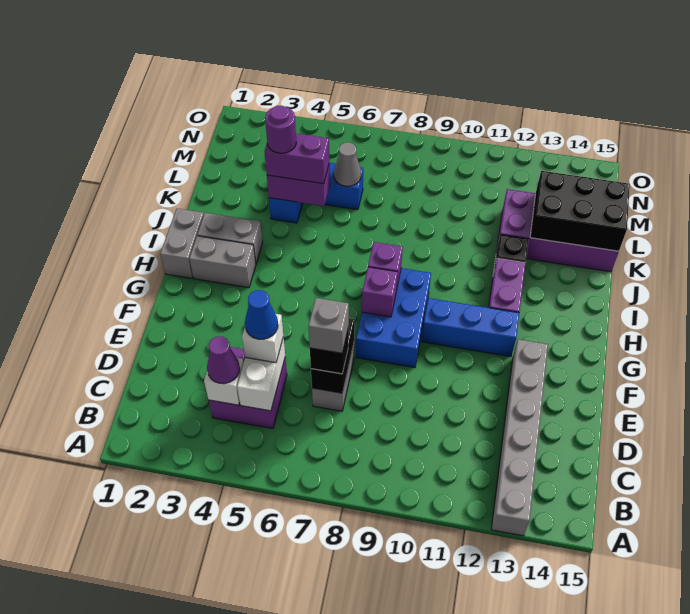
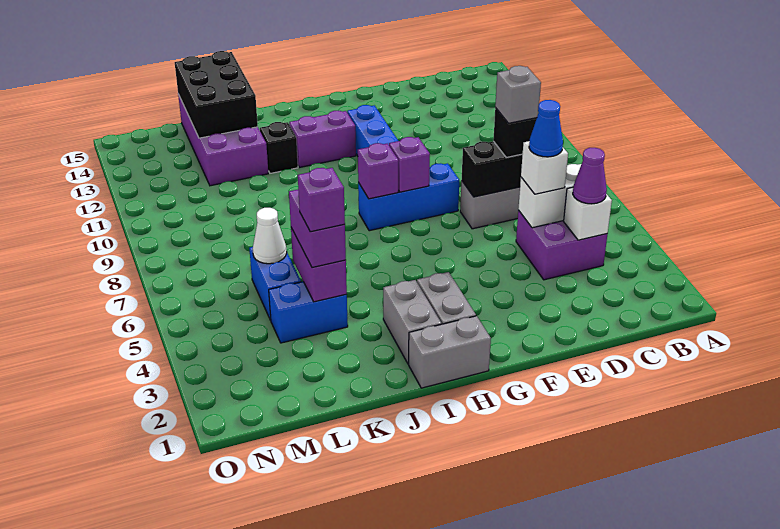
grey brick A13:F13 level 1 -> none
blue brick F8:H9 level 1 -> blue brick F8:H8 level 1
purple round brick K4 level 4 -> purple brick K4 level 4
grey cone L6 level 2 -> white cone L6 level 2

